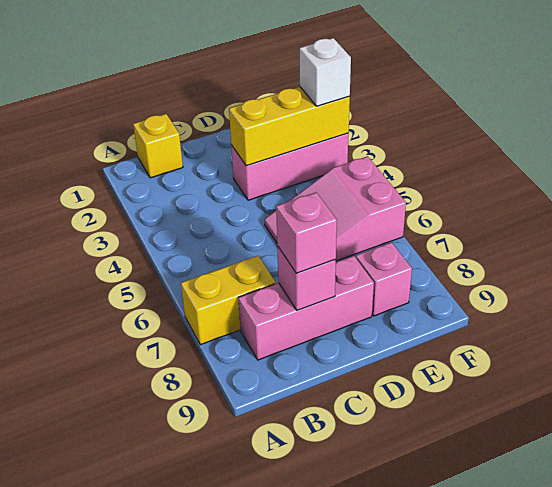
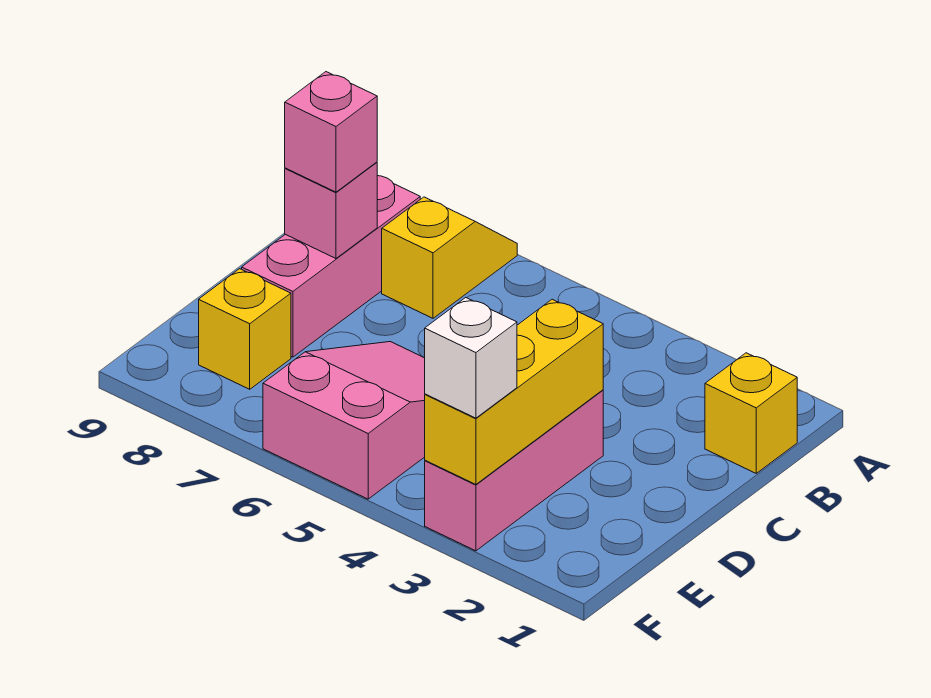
yellow brick A7:B7 level 1 -> yellow slope A7:B7 level 1 top B
pink brick E8 level 1 -> yellow brick E8 level 1

